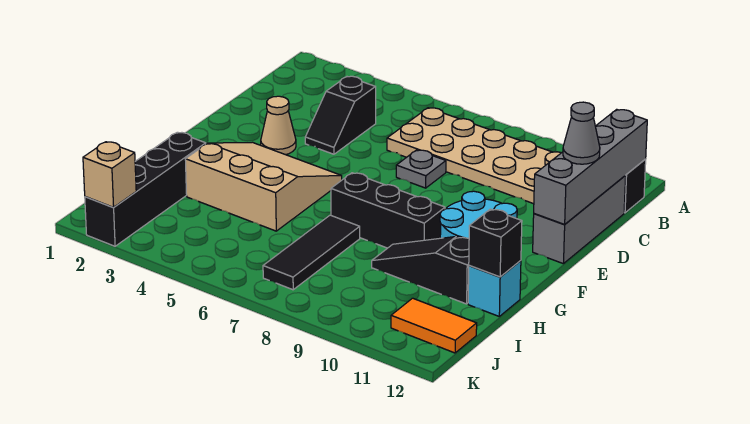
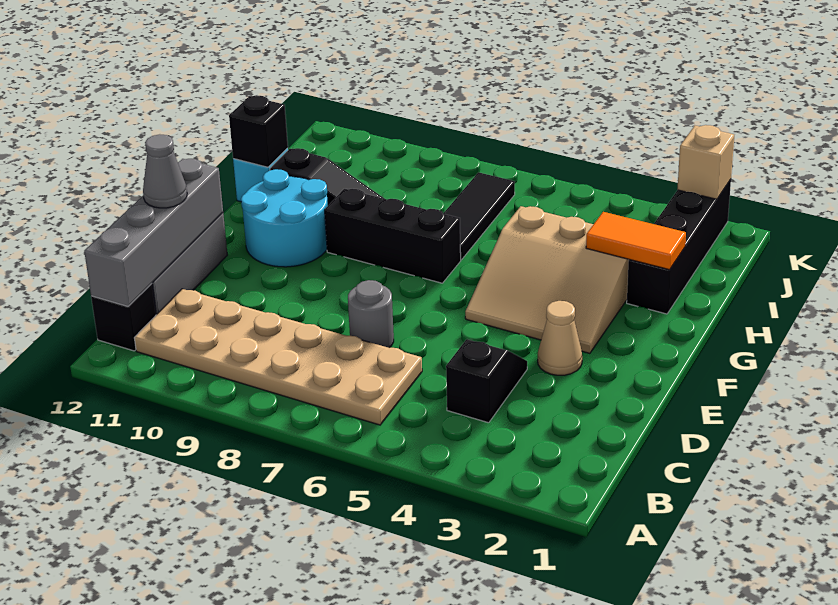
grey plate D7 level 1 -> grey round brick D7 level 1
orange tile J11:J12 level 1 -> orange tile H2:H3 level 2

